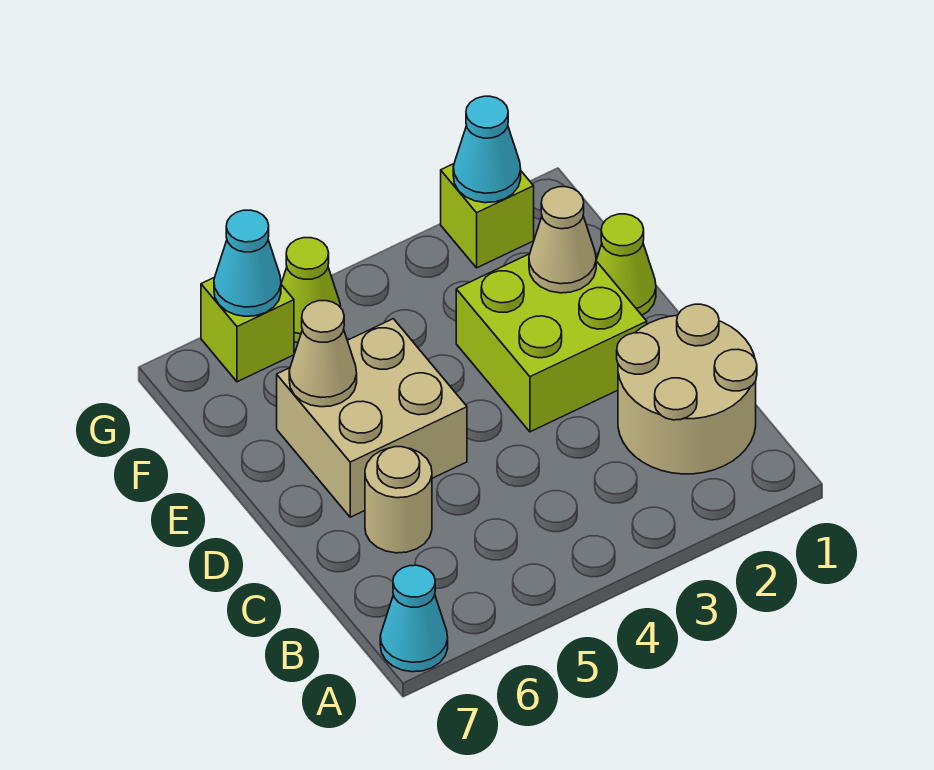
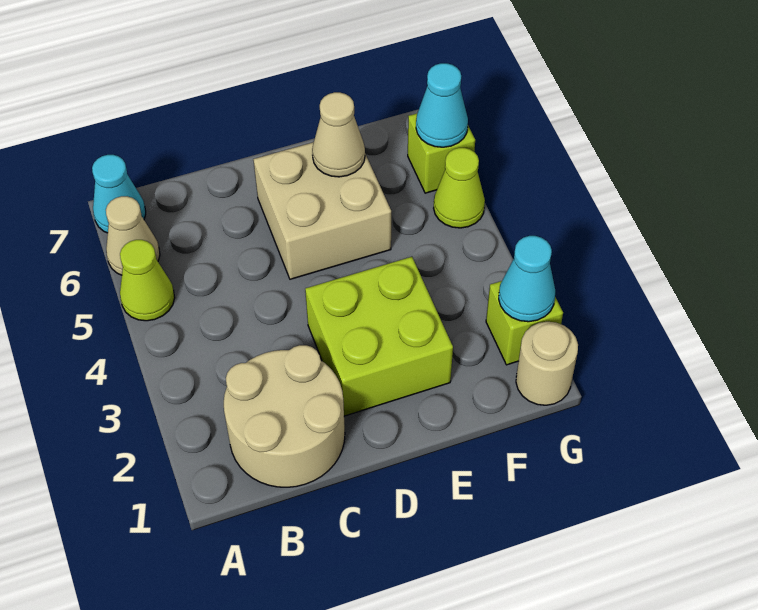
tan round brick C6 level 1 -> tan round brick G1 level 1
lime cone E1 level 1 -> lime cone A5 level 1
tan cone E2 level 2 -> tan cone A6 level 1

